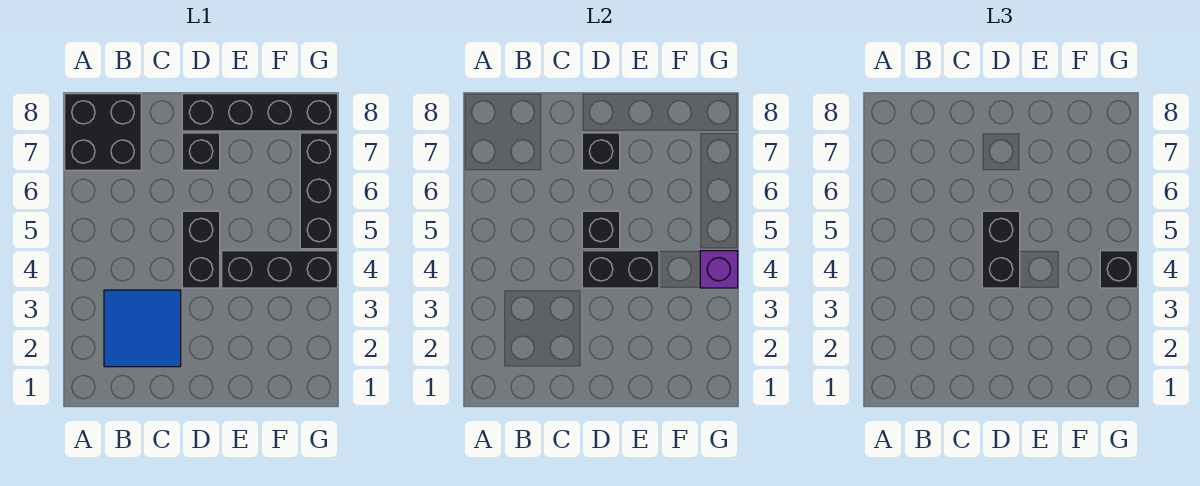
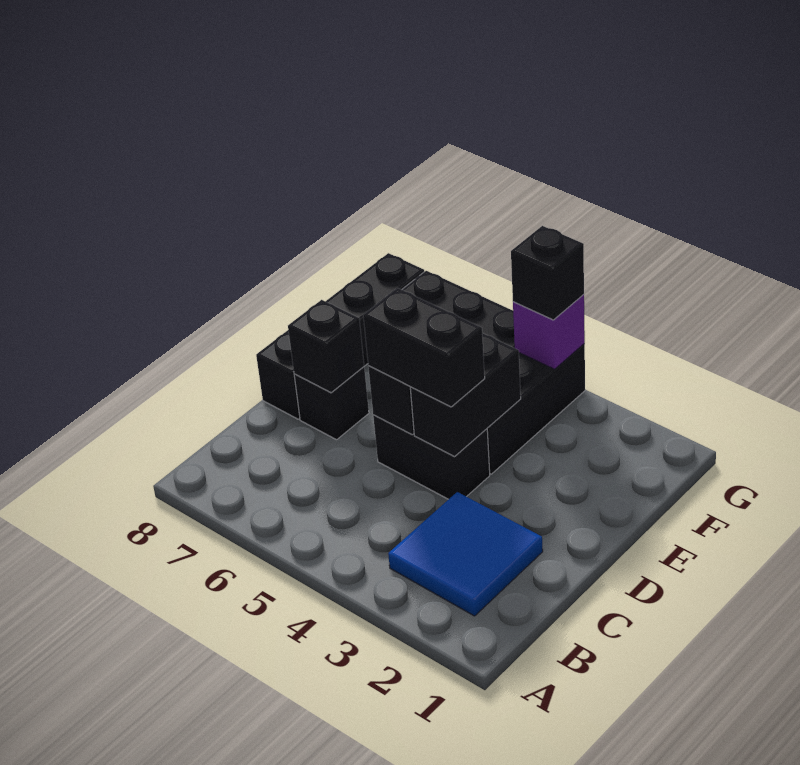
black brick A7:B8 level 1 -> none

